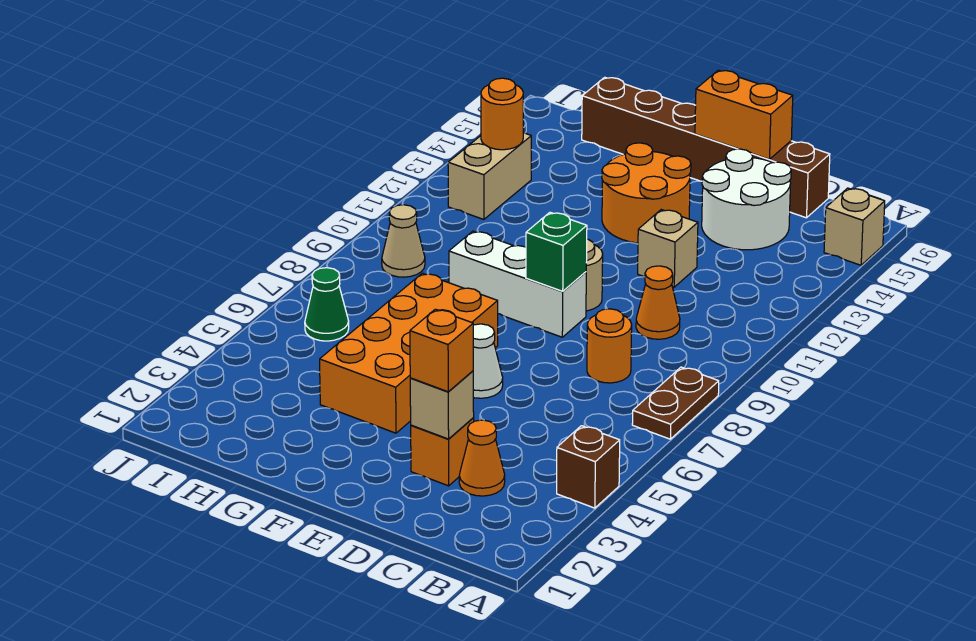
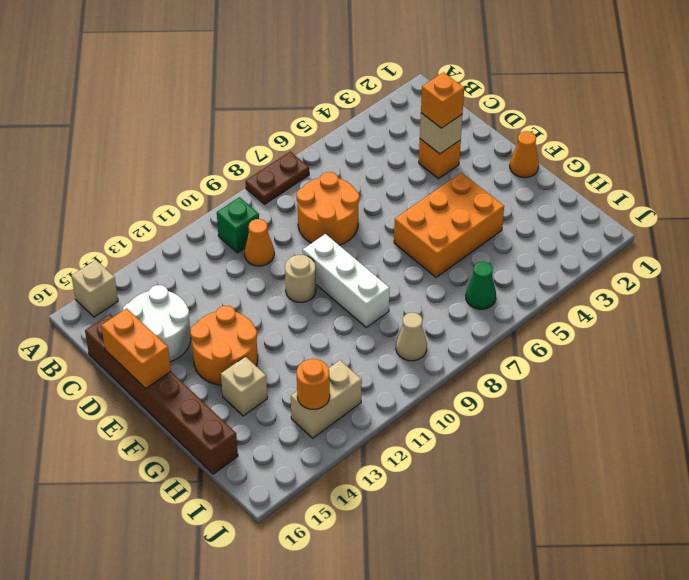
brown brick A4 level 1 -> none
orange cone C3 level 1 -> orange cone F1 level 1
orange round brick C8 level 1 -> orange round brick C7:D8 level 1
tan brick D12 level 1 -> tan brick G14 level 1
white cone E6 level 1 -> none
green brick E9 level 2 -> green brick B10 level 1
orange brick F4:G7 level 1 -> orange brick F4:G6 level 1

